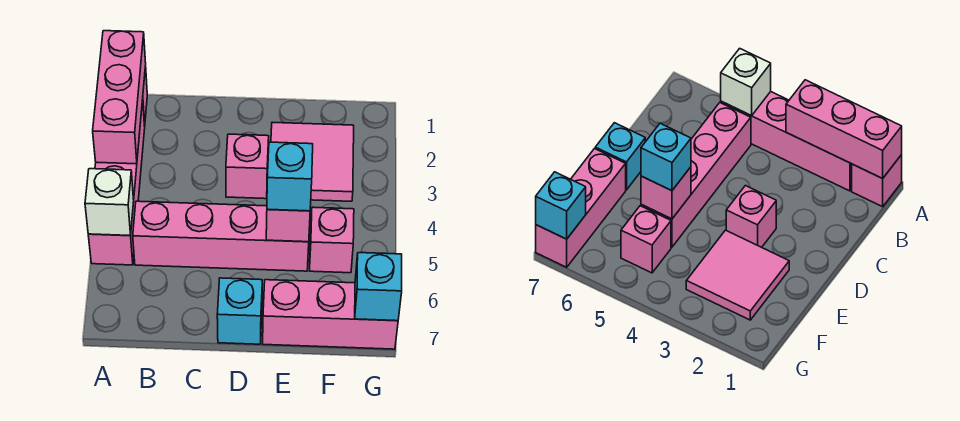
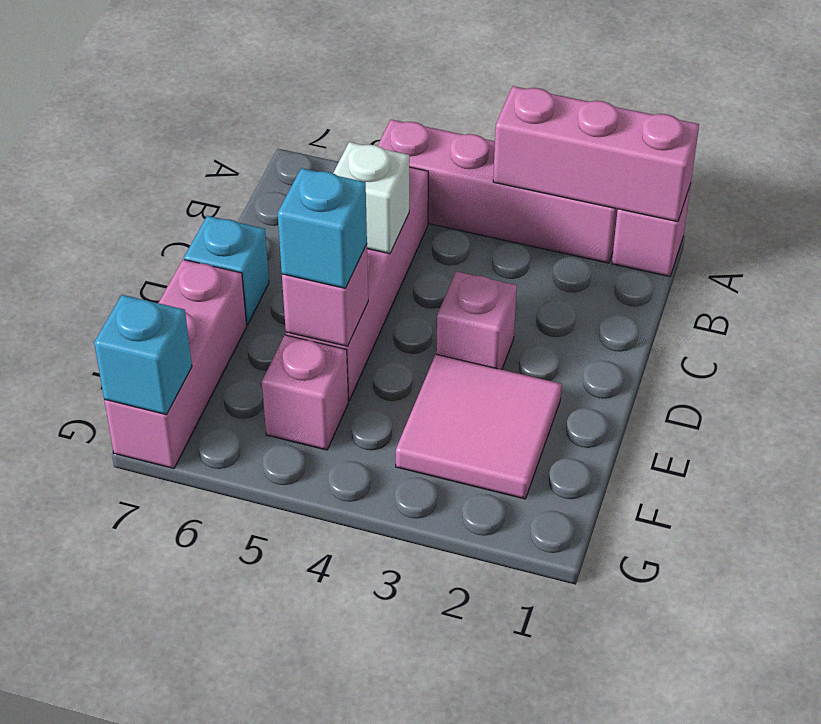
white brick A5 level 2 -> white brick C5 level 2

